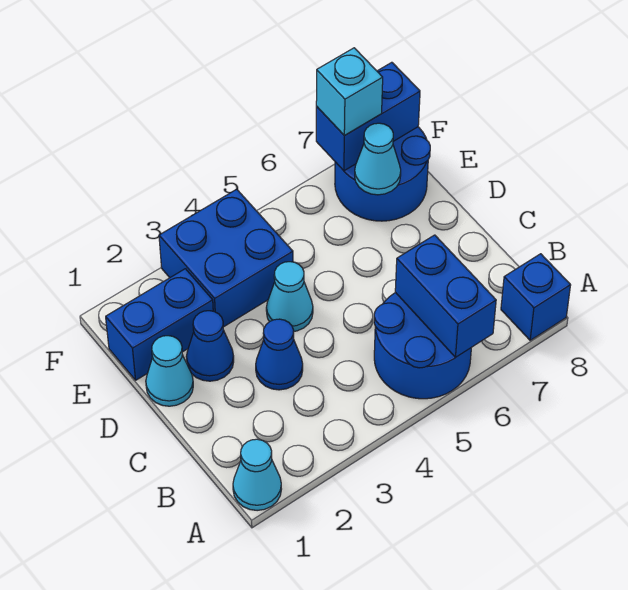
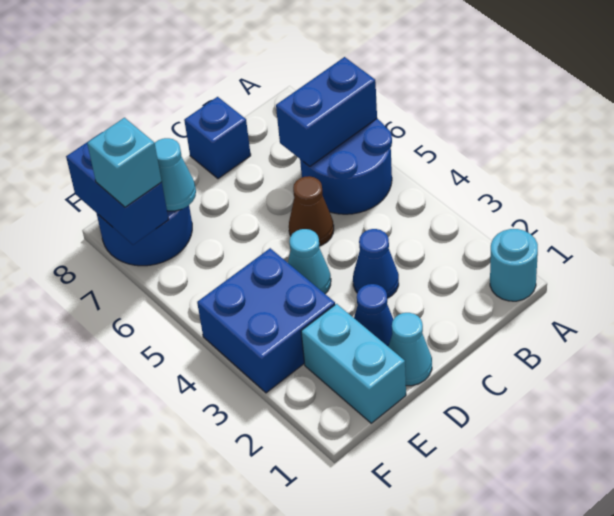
cyan cone A1 level 1 -> cyan round brick A1 level 1
blue brick A8 level 1 -> blue brick C8 level 1
none -> brown cone C5 level 1
blue brick E1:E2 level 1 -> cyan brick E1:E2 level 1

